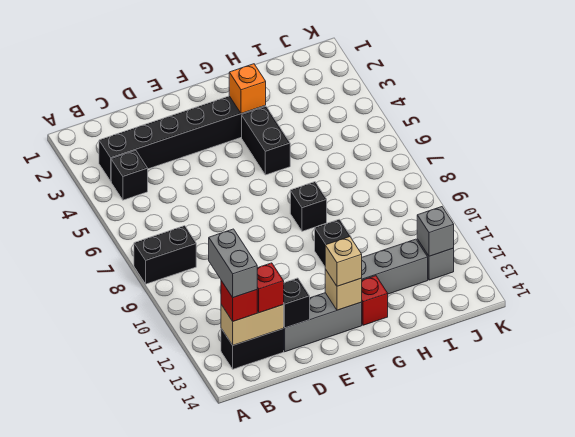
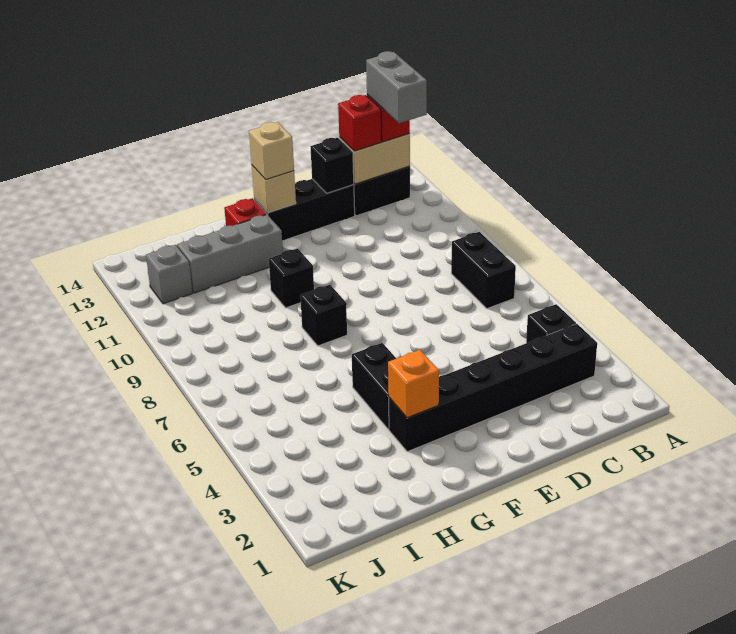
black brick A8:B8 level 1 -> black brick B7:B8 level 1
grey brick D13:F13 level 1 -> black brick D13:F13 level 1
grey brick J12 level 2 -> none

